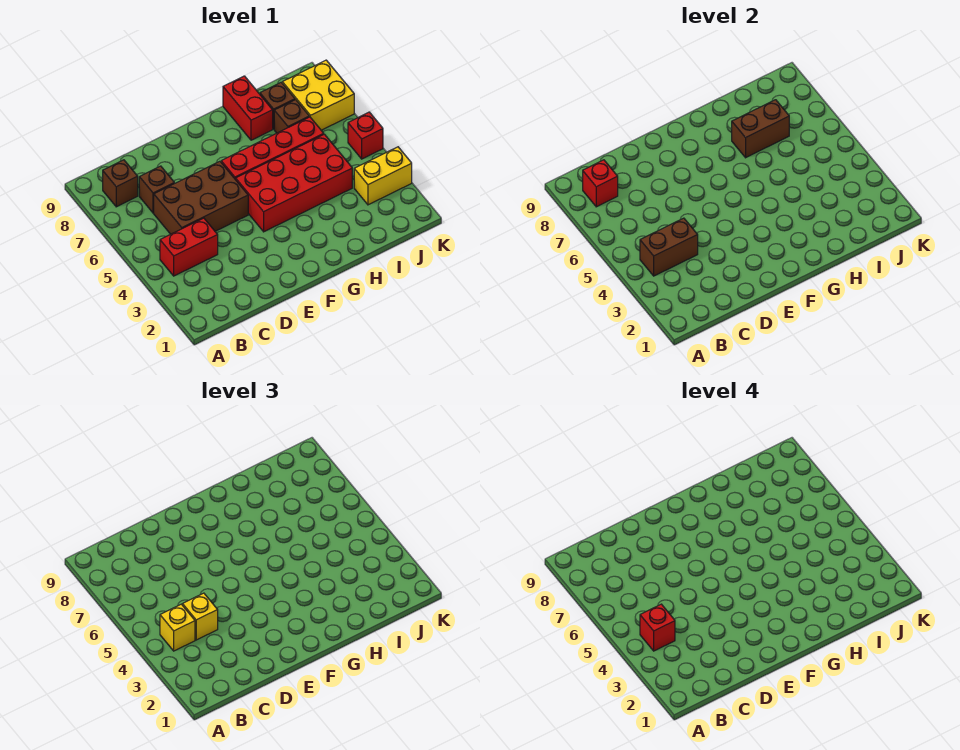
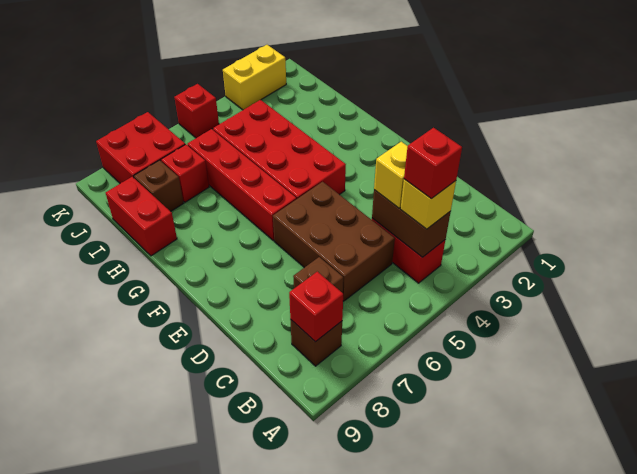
brown brick H7:I7 level 2 -> none
red brick H8:H9 level 1 -> red brick H9:I9 level 1
brown brick I7 level 1 -> red brick I7 level 1
yellow brick J3:K3 level 1 -> yellow brick K2:K3 level 1
yellow brick J7:K8 level 1 -> red brick J7:K8 level 1

